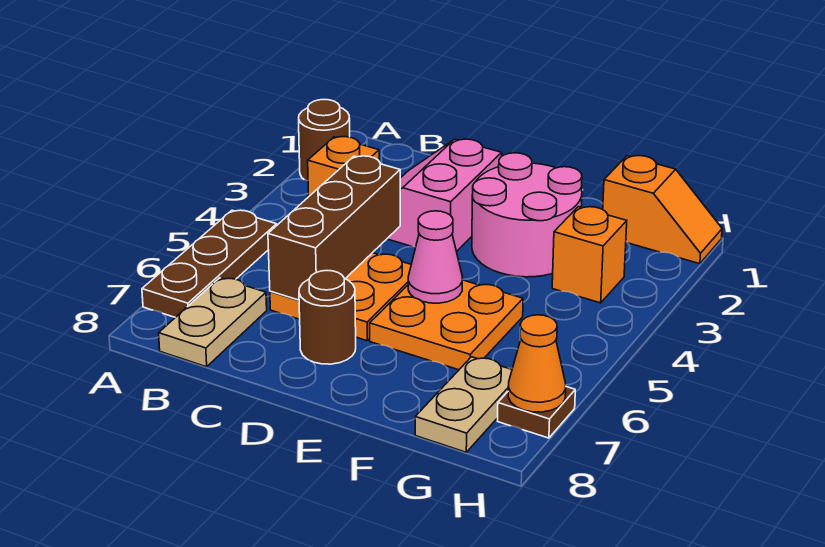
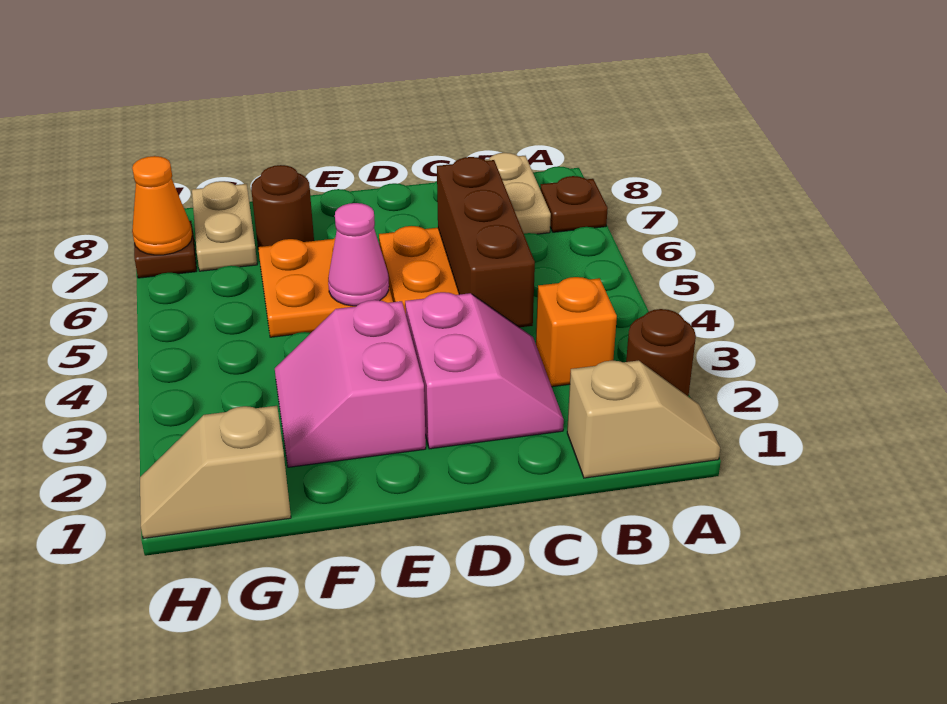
none -> tan slope A1:B1 level 1 top B
brown plate A5:A7 level 1 -> brown plate A7 level 1
brown round brick D7 level 1 -> brown round brick F7 level 1
pink round brick E2:F3 level 1 -> pink slope E2:F3 level 1 top E
orange slope G1:H1 level 1 top G -> tan slope G1:H1 level 1 top G
orange brick G3 level 1 -> none

